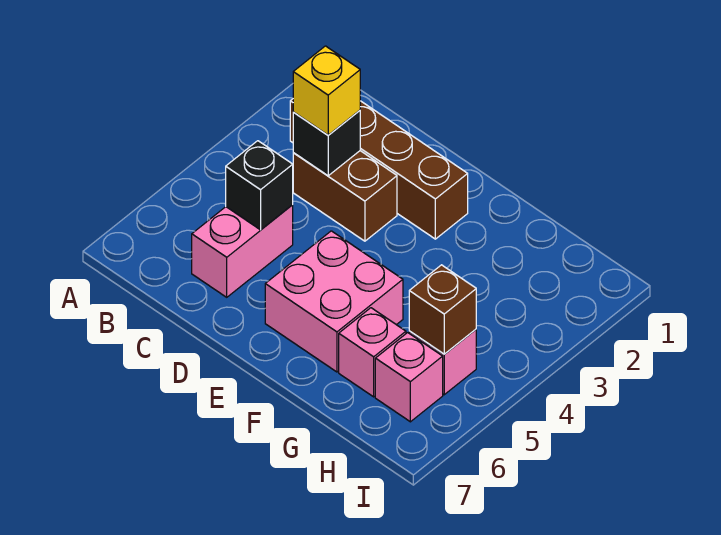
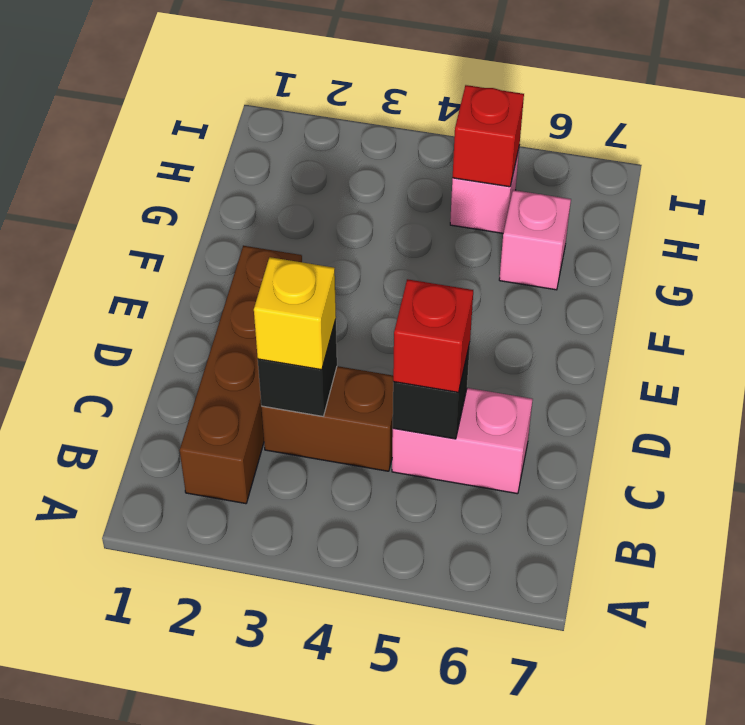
brown brick C3:D3 level 1 -> brown brick C3:C4 level 1
none -> red brick C5 level 3
pink brick E5:F6 level 1 -> none
brown brick H5 level 2 -> red brick H5 level 2
pink brick H6 level 1 -> none

